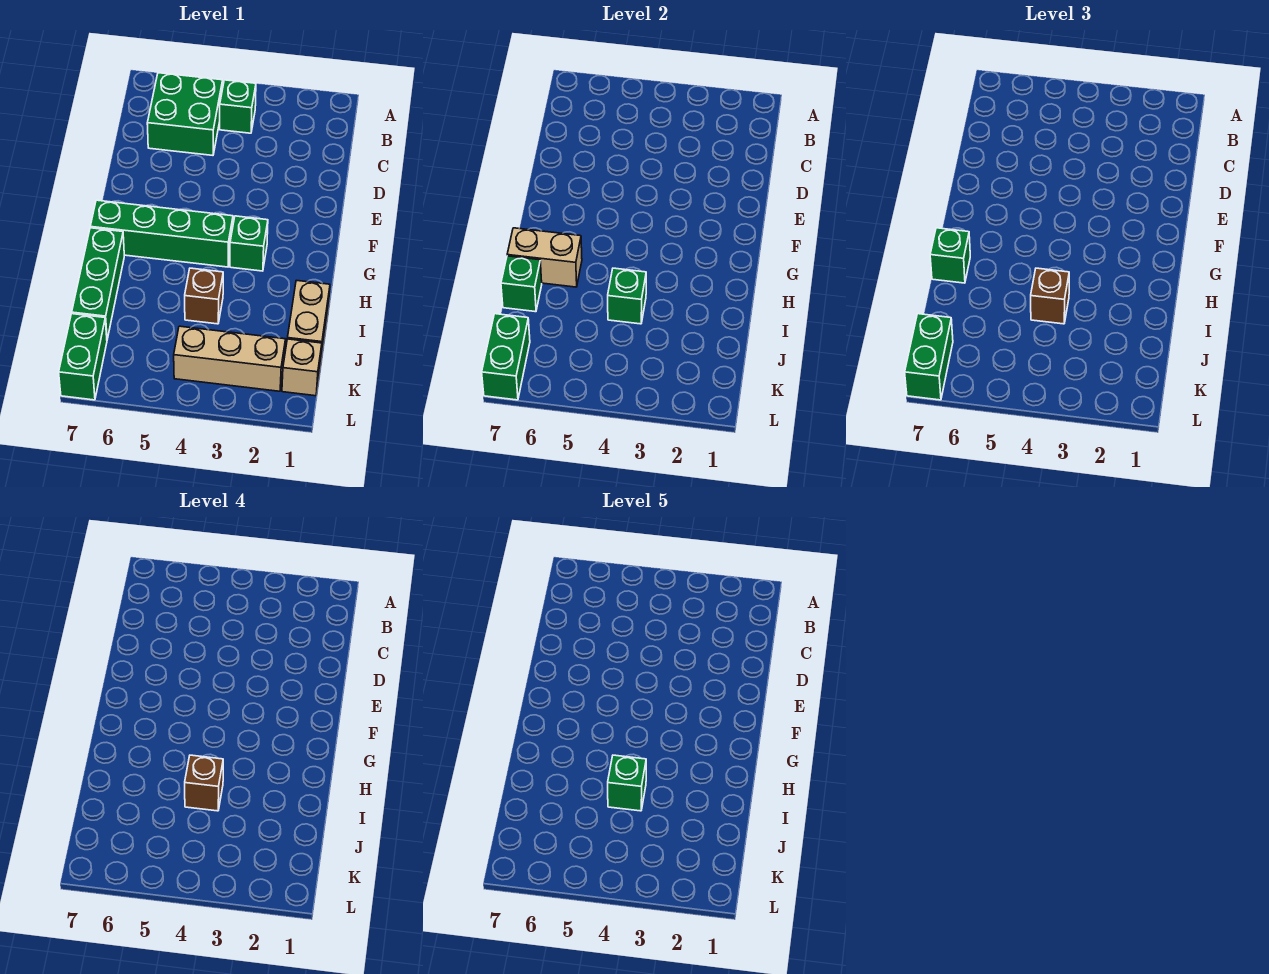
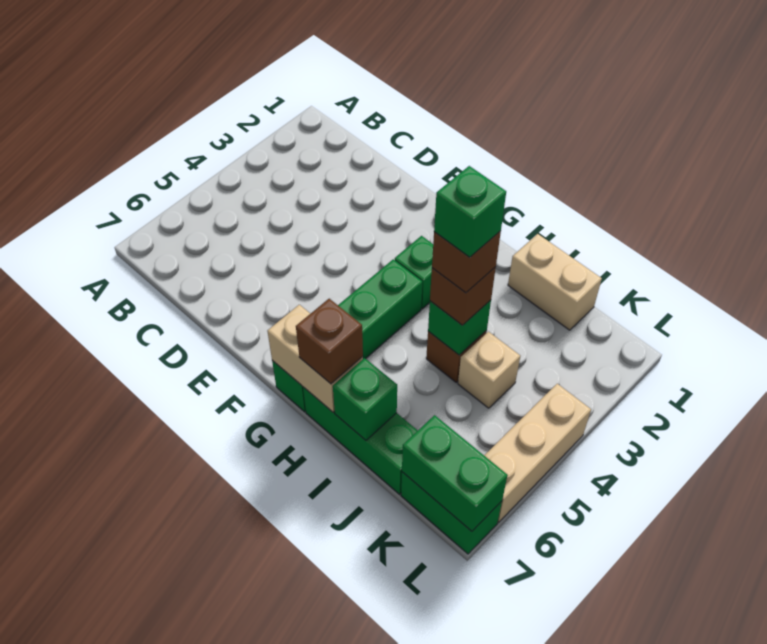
green brick B4 level 1 -> none
green brick B5:C6 level 1 -> none
tan brick H6:H7 level 2 -> tan brick G7:H7 level 2
green brick H7 level 3 -> brown brick H7 level 3
tan brick K1 level 1 -> tan brick J4 level 1
tan brick K2:K4 level 1 -> tan brick L4:L6 level 1
green brick K7:L7 level 3 -> none

